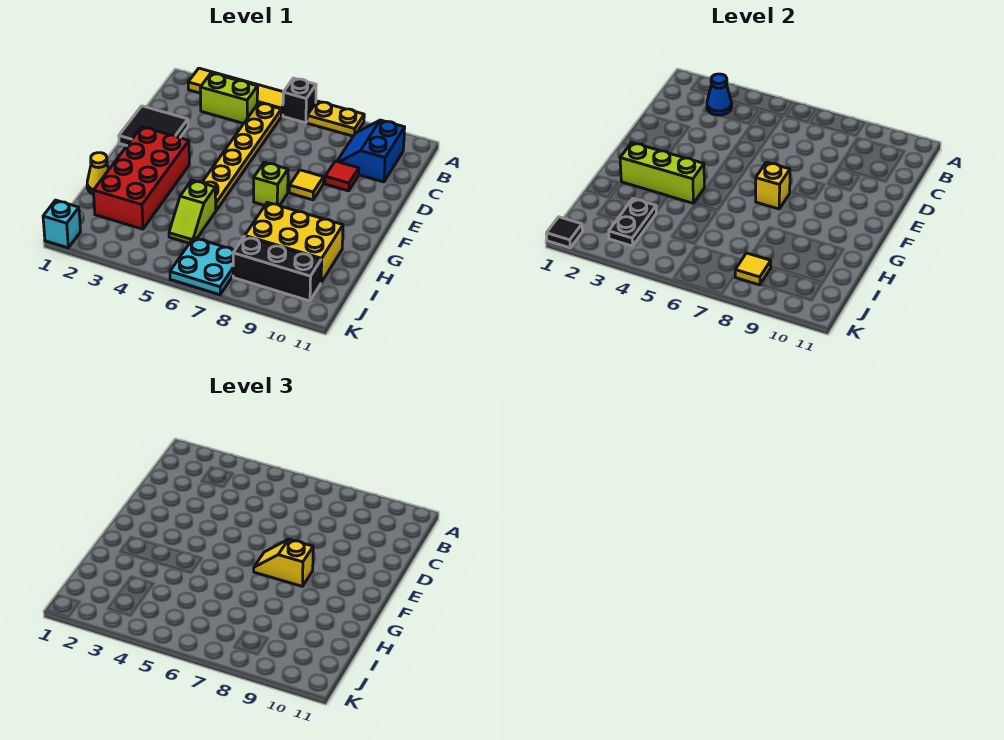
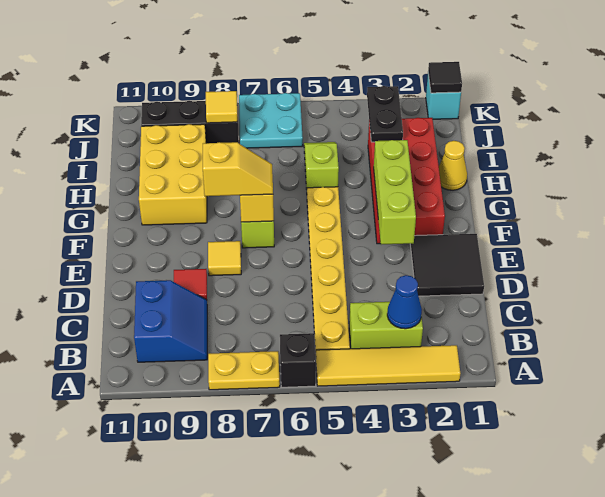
lime brick G2:G4 level 2 -> lime brick E3:G3 level 2
yellow brick H8:I10 level 1 -> yellow brick G9:I10 level 1

